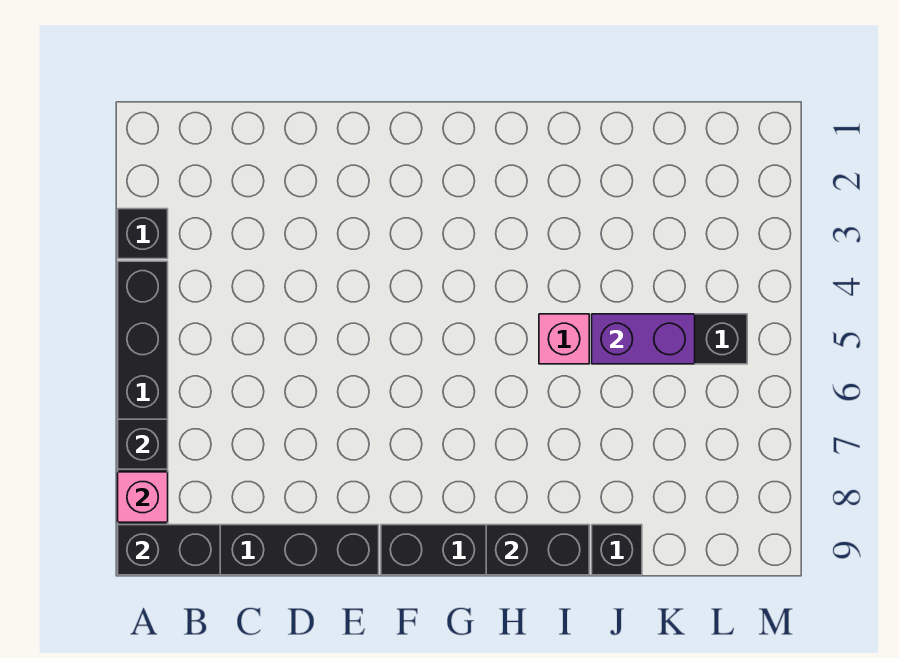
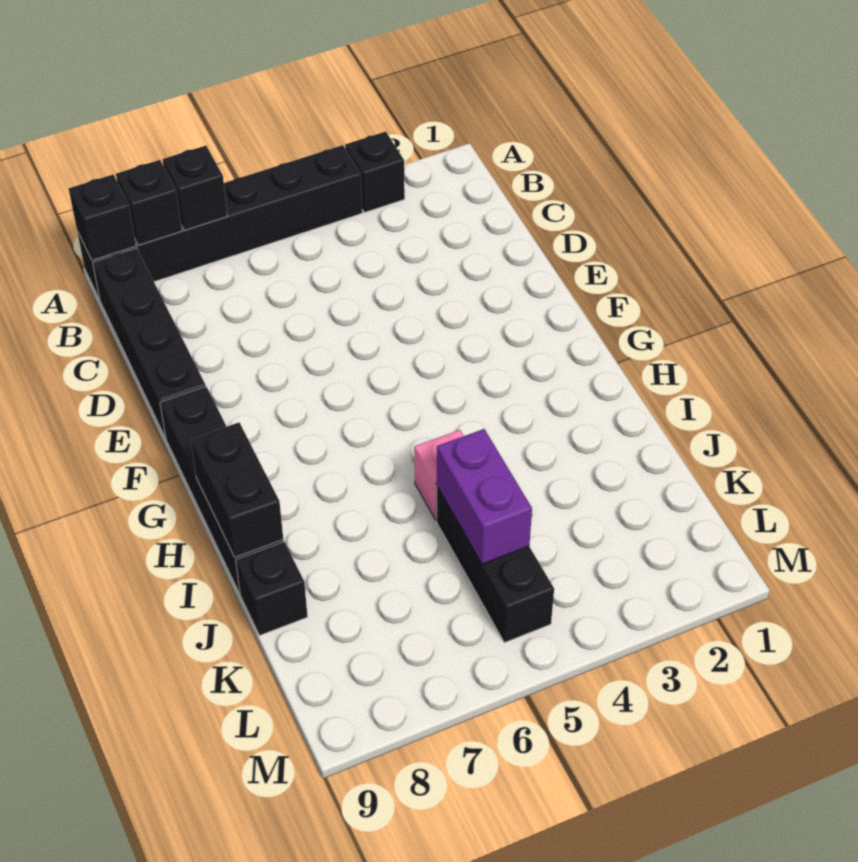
pink brick A8 level 2 -> black brick A8 level 2
black brick A9:B9 level 2 -> black brick A9 level 2

